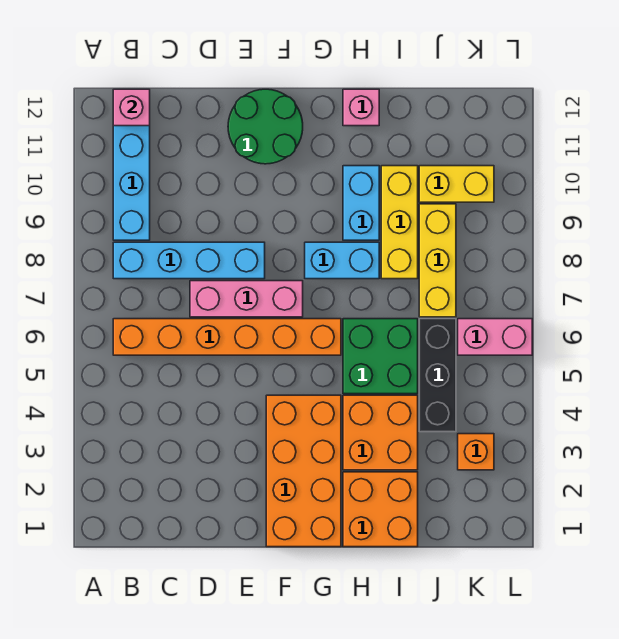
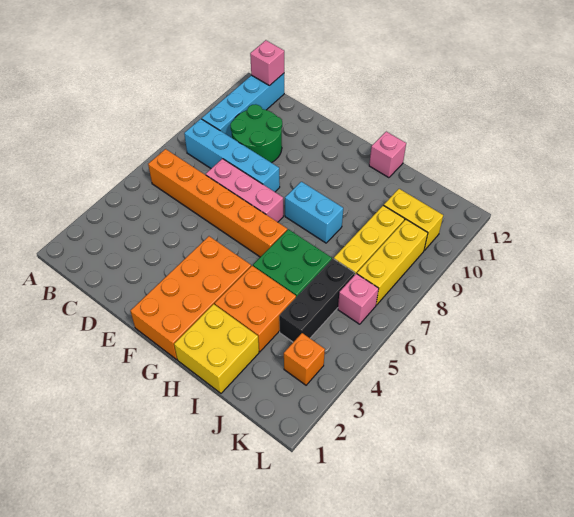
green round brick E11:F12 level 1 -> green round brick C9:D10 level 1
orange brick H1:I2 level 1 -> yellow brick H1:I2 level 1
cyan brick H9:H10 level 1 -> none
yellow brick I8:I10 level 1 -> yellow brick K7:K9 level 1
pink brick K6:L6 level 1 -> pink brick K6 level 1

